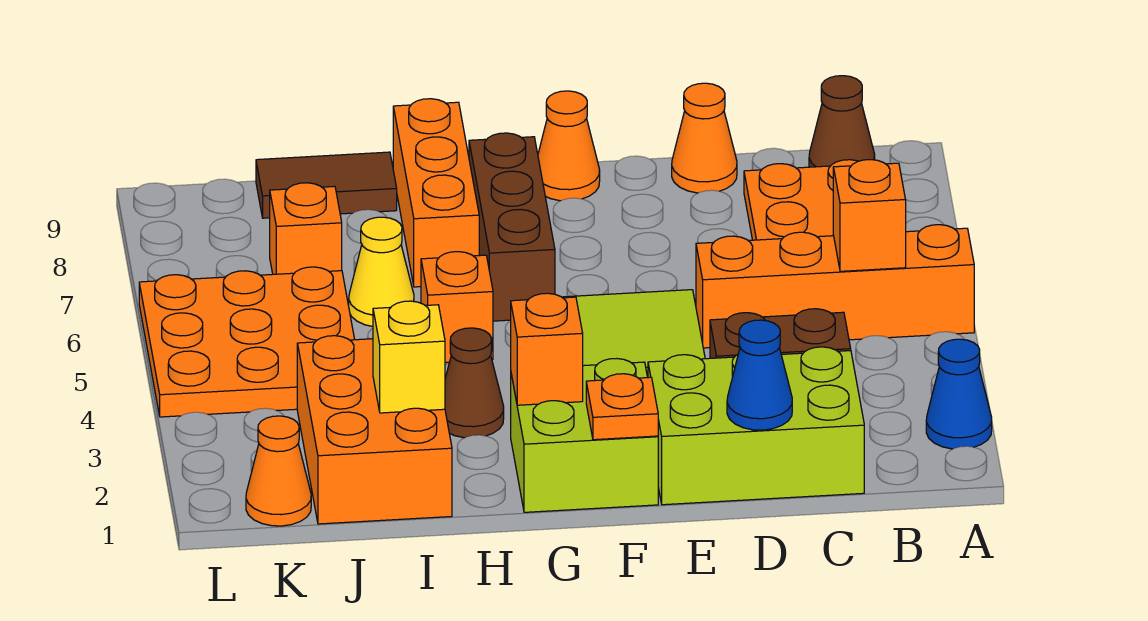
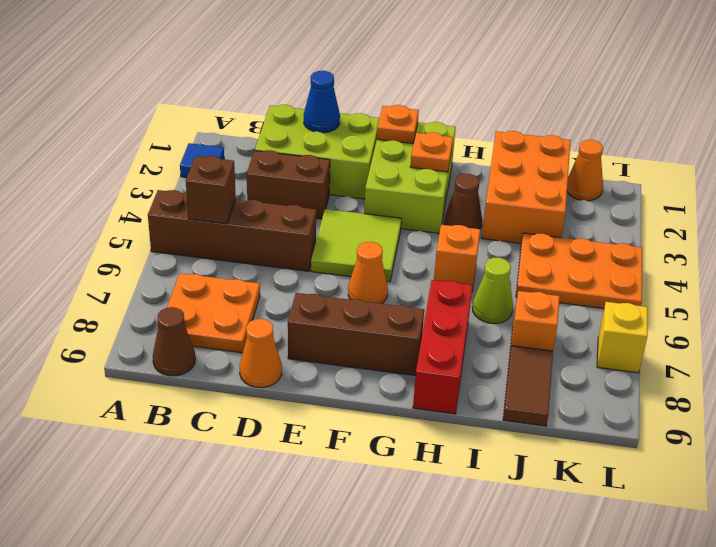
blue cone A2 level 1 -> blue tile A2 level 1
orange brick A5:D5 level 1 -> brown brick A5:D5 level 1
orange brick B5 level 2 -> brown brick B5 level 2
lime brick F1:G2 level 1 -> lime brick F1:G3 level 1
orange cone F9 level 1 -> orange cone F6 level 1
orange brick G2 level 2 -> orange plate G2 level 2
brown brick G6:G8 level 1 -> brown brick E8:G8 level 1
orange brick H7:H9 level 1 -> red brick H7:H9 level 1
yellow brick I2 level 2 -> yellow brick L7 level 1
yellow cone I6 level 1 -> lime cone I6 level 1
brown tile I9:J9 level 1 -> brown tile J8:J9 level 1
orange plate J4:L6 level 1 -> orange plate J4:L5 level 1

